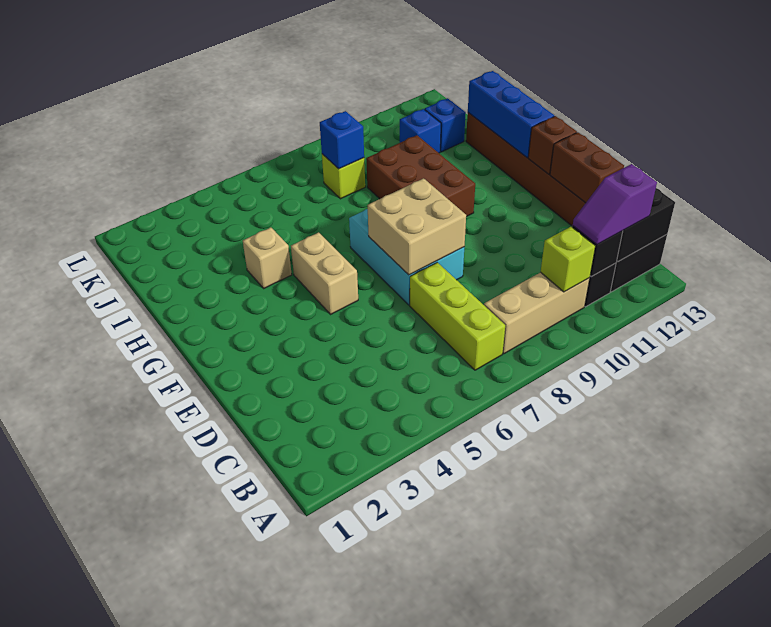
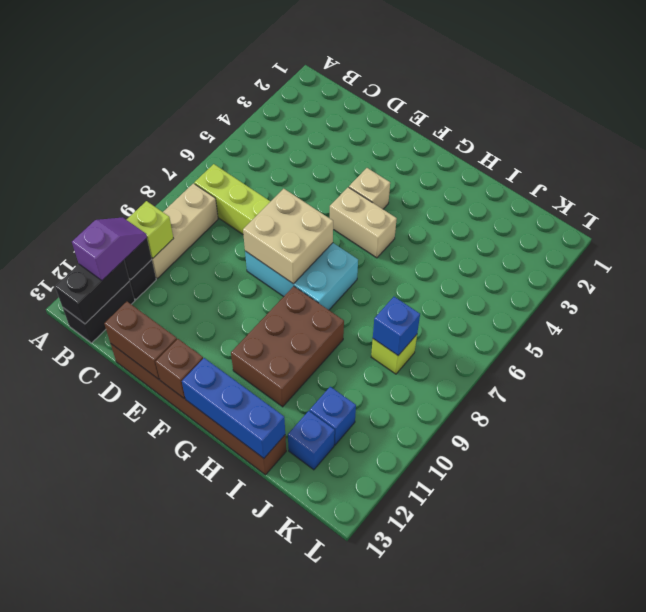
brown brick G9:I10 level 1 -> brown brick G9:H11 level 1
tan brick H4 level 1 -> tan brick F4 level 1

